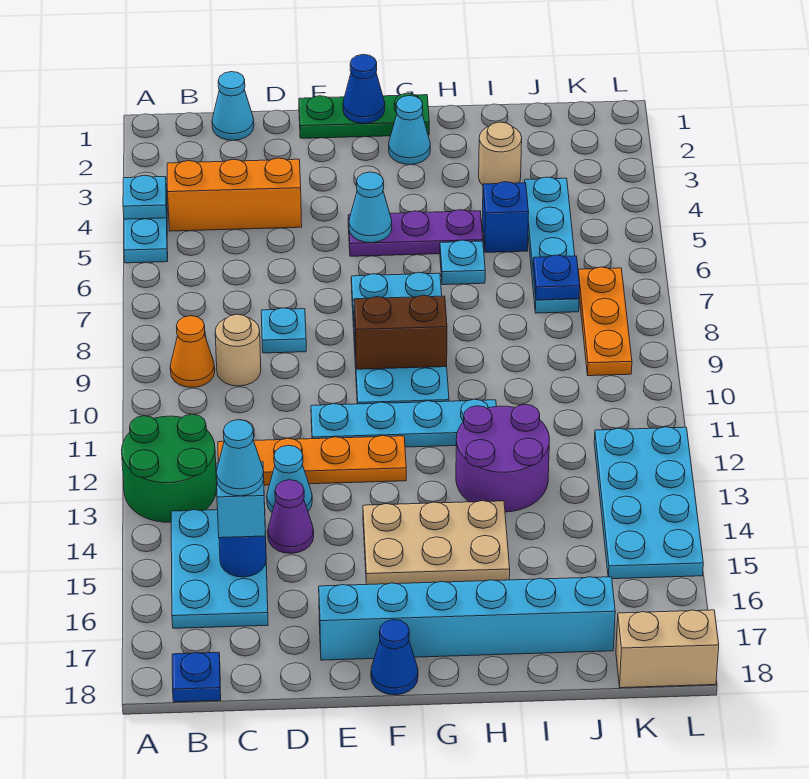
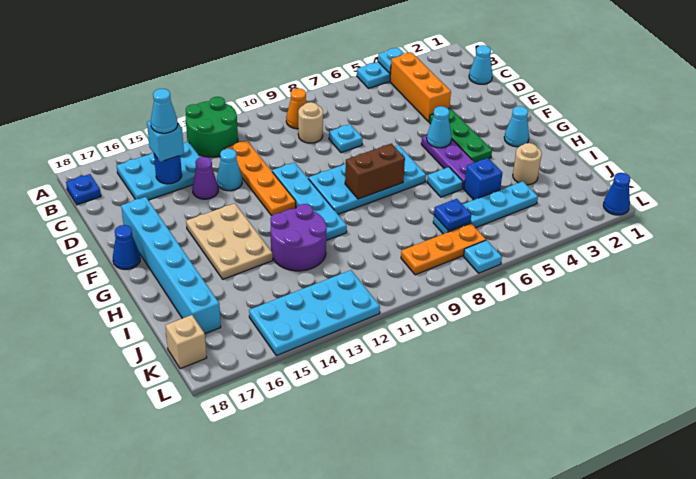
green plate E1:G1 level 1 -> green plate E4:G4 level 1
blue cone F1 level 2 -> blue cone L1 level 1
brown brick F9:G9 level 2 -> brown brick G8:G9 level 2
tan brick K18:L18 level 1 -> tan brick K18 level 1
none -> cyan plate L7 level 1

